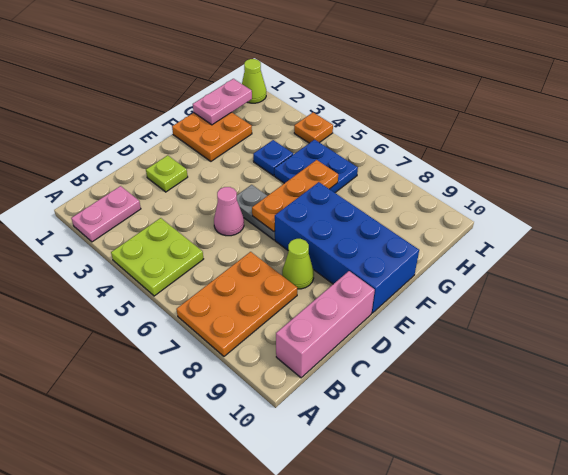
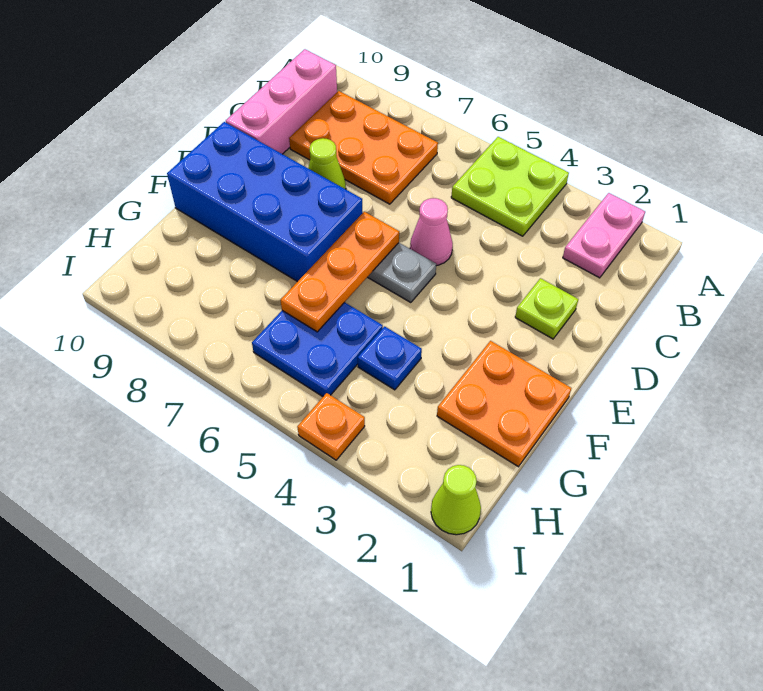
orange plate A7:C8 level 1 -> orange plate B7:C9 level 1
pink plate G1:H1 level 2 -> none

